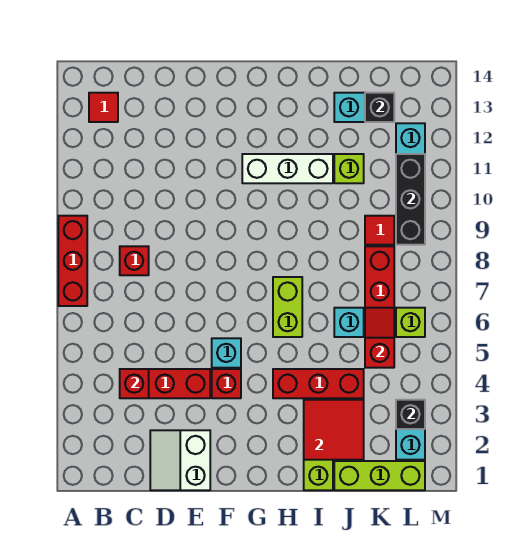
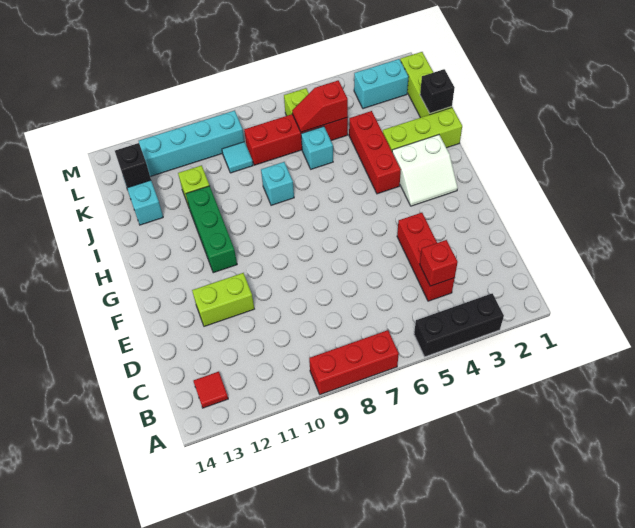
red brick C8 level 1 -> none
white slope D1:E2 level 1 top E -> white slope G2:H3 level 1 top H
red brick F4 level 1 -> none
cyan brick F5 level 1 -> cyan brick I8 level 1
white brick G11:I11 level 1 -> green brick G11:I11 level 1
lime brick H6:H7 level 1 -> lime brick E11:E12 level 1
red tile I2:J3 level 2 -> none
red tile K9 level 1 -> cyan tile K9 level 1
black brick L3 level 2 -> black brick J1 level 2
black brick L9:L11 level 2 -> black brick A3:A5 level 1

